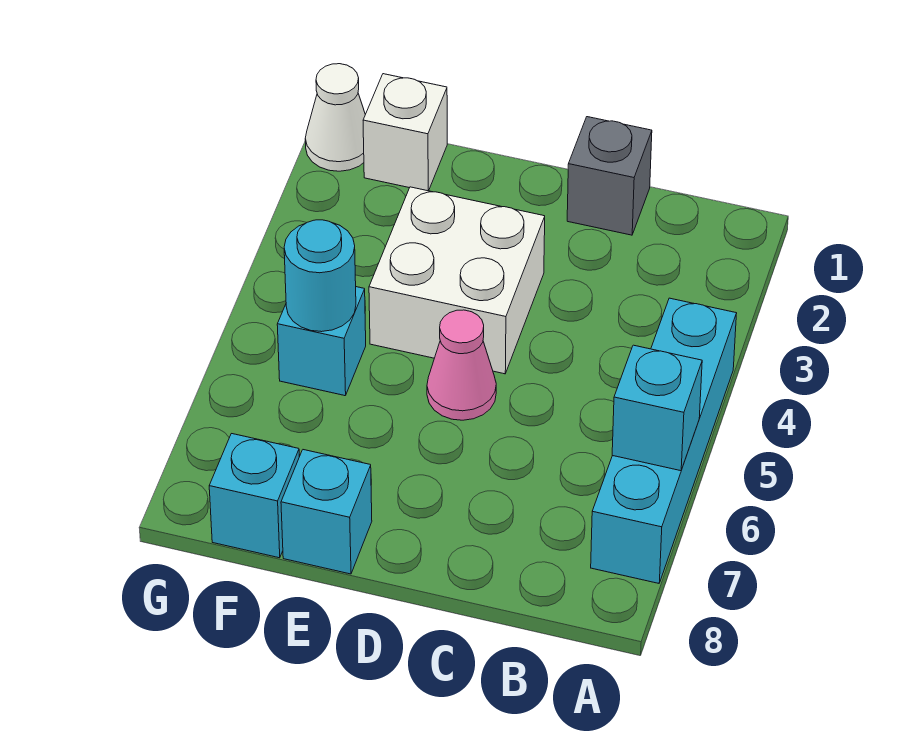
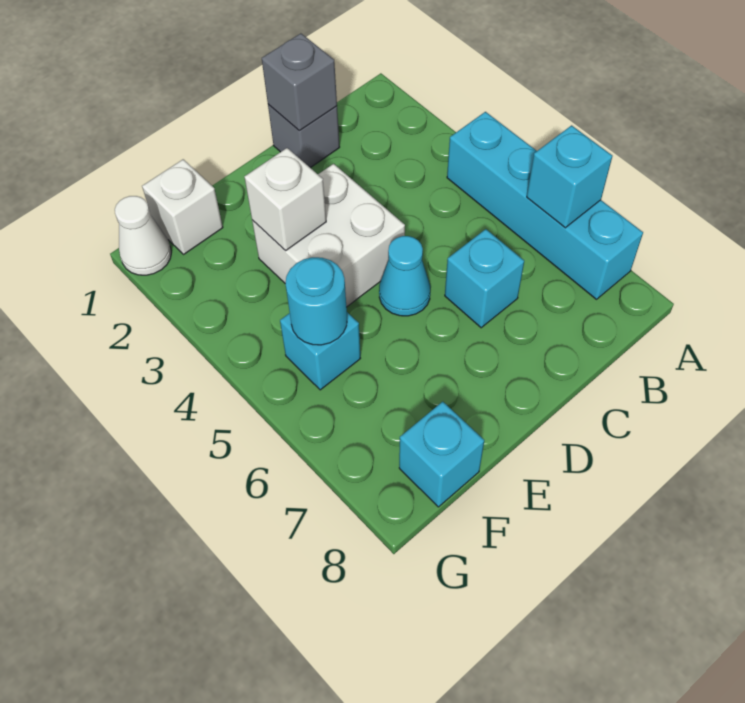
none -> grey brick C1 level 2
pink cone D5 level 1 -> cyan cone D5 level 1
none -> white brick E3 level 2
cyan brick E8 level 1 -> cyan brick C6 level 1

